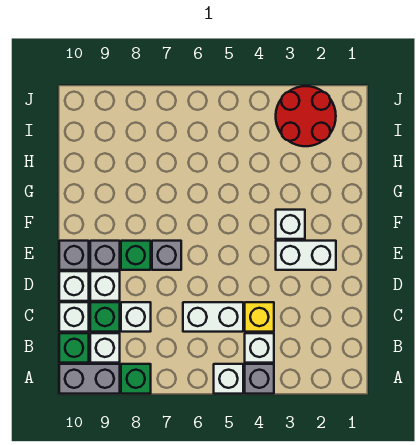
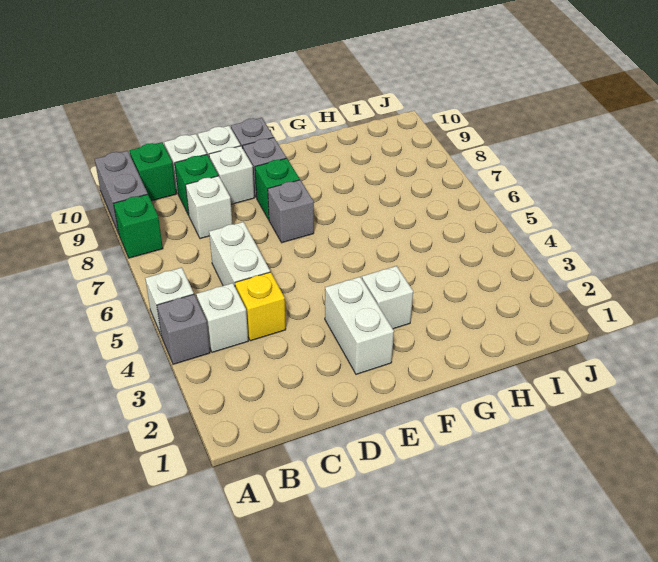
white brick B9 level 1 -> none
red round brick I2:J3 level 1 -> none

